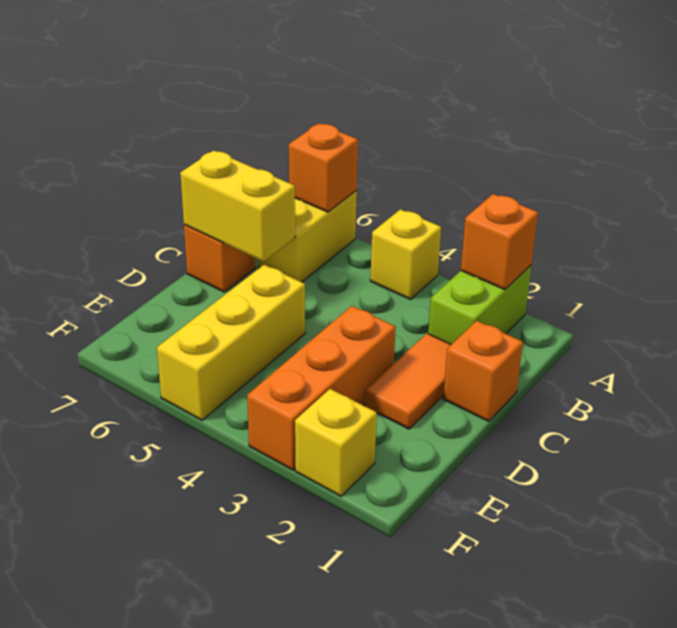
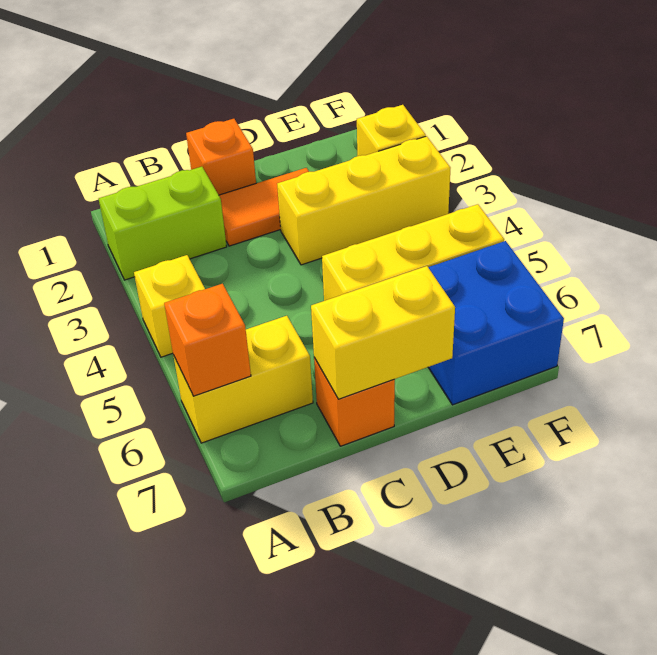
orange brick A2 level 2 -> none
yellow brick C6:C7 level 2 -> yellow brick C7:D7 level 2
orange brick D3:F3 level 1 -> yellow brick D3:F3 level 1
none -> blue brick E6:F7 level 1

